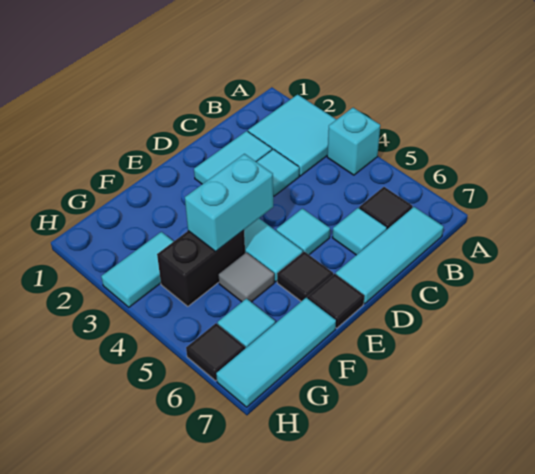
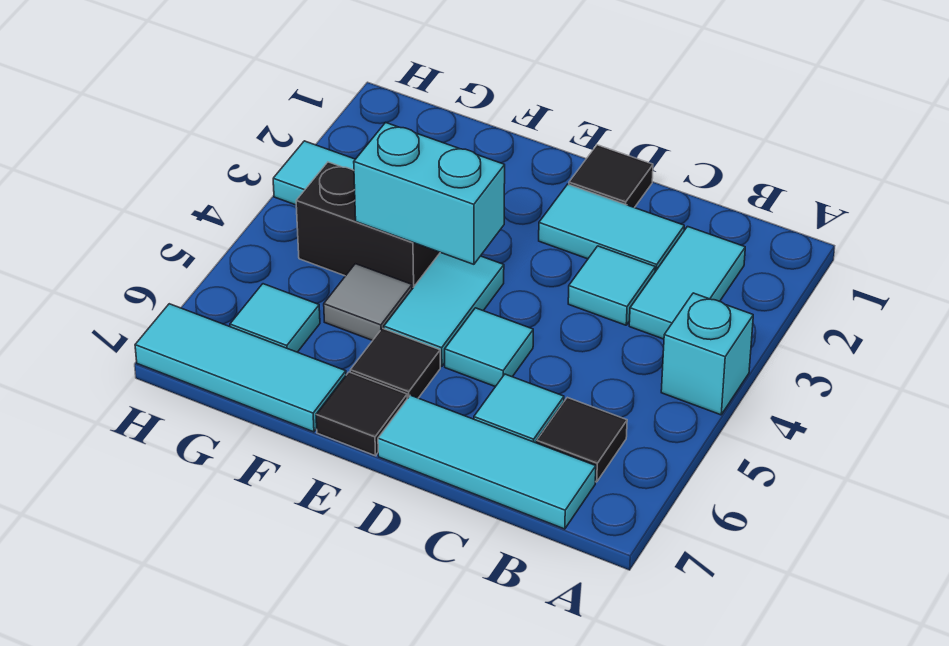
cyan tile A2:B3 level 1 -> cyan tile B2:B3 level 1
black tile H6 level 1 -> black tile D1 level 1

